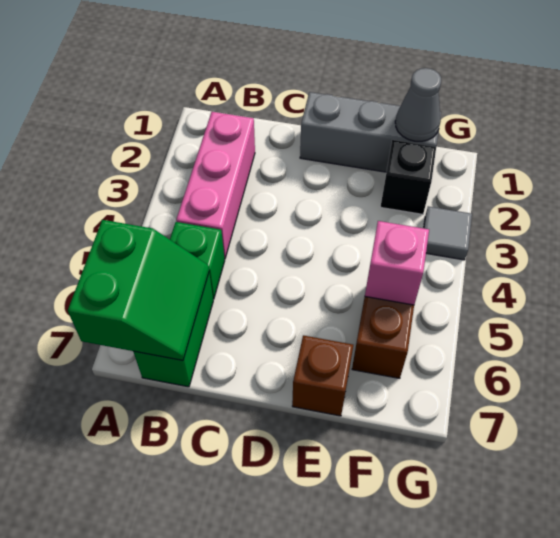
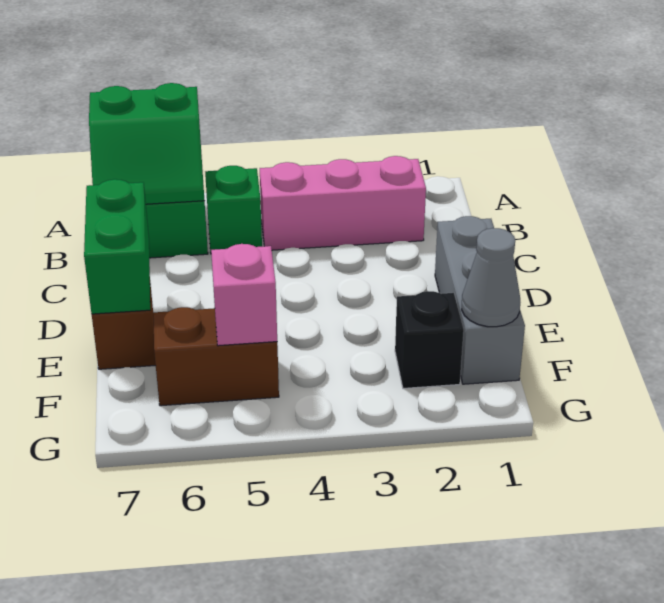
none -> green brick D7:E7 level 2
grey tile G3 level 1 -> none

